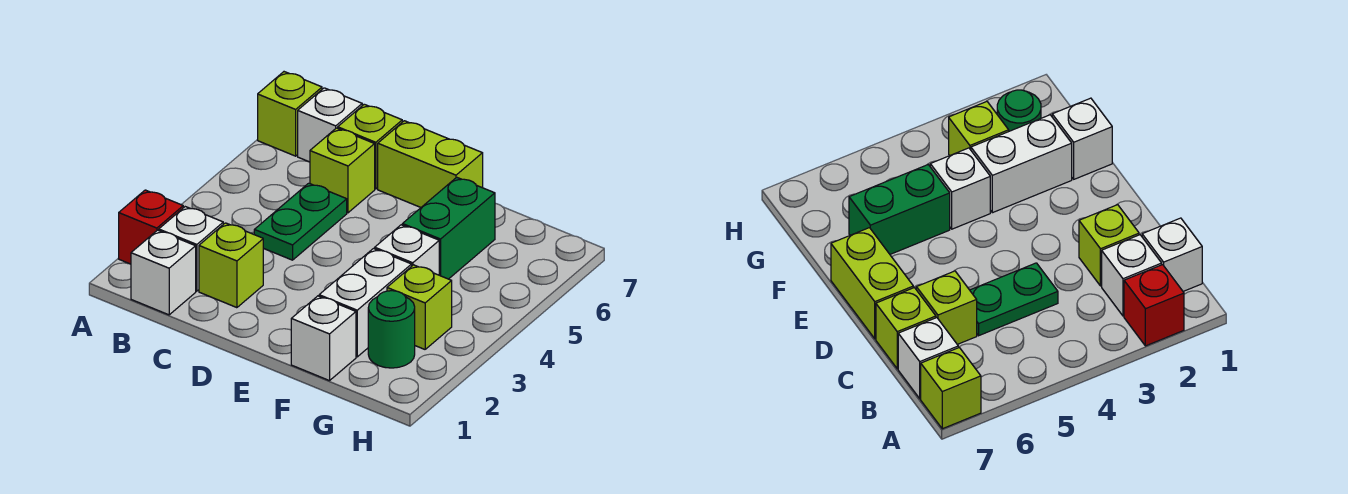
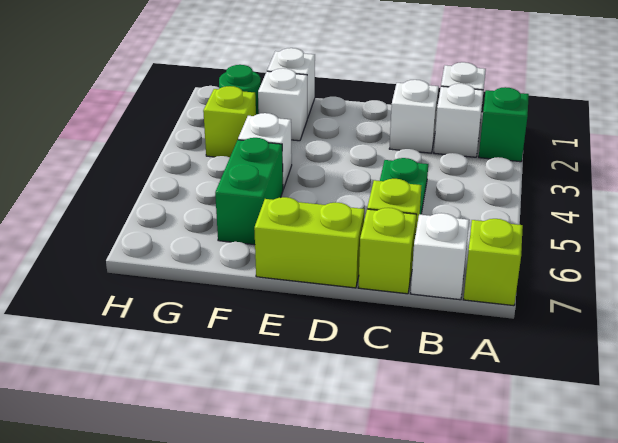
red brick A2 level 1 -> green brick A2 level 1
lime brick C2 level 1 -> white brick C2 level 1
white brick F2:F3 level 1 -> white brick F2 level 1

